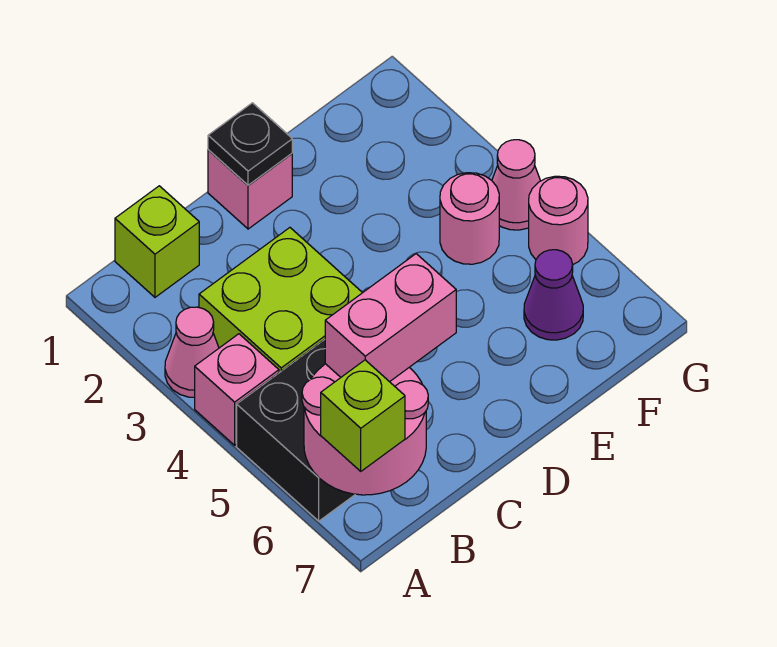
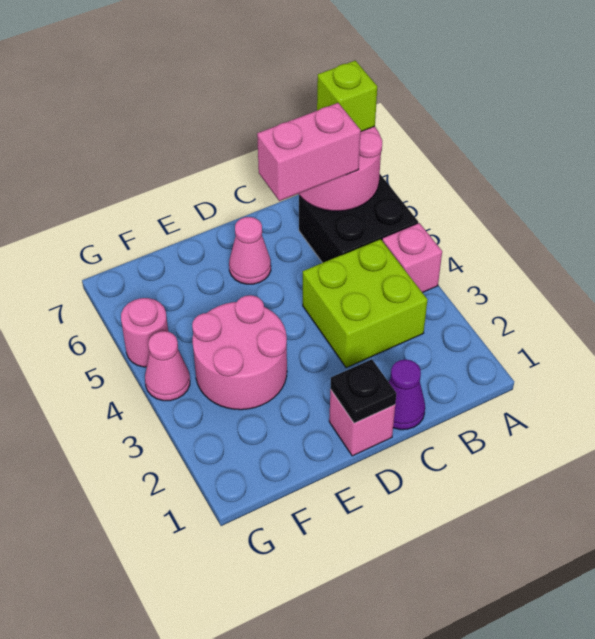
pink cone A3 level 1 -> pink cone D6 level 1
lime brick B1 level 1 -> none
pink round brick F4 level 1 -> pink round brick E3:F4 level 1
purple cone F6 level 1 -> purple cone C1 level 1

